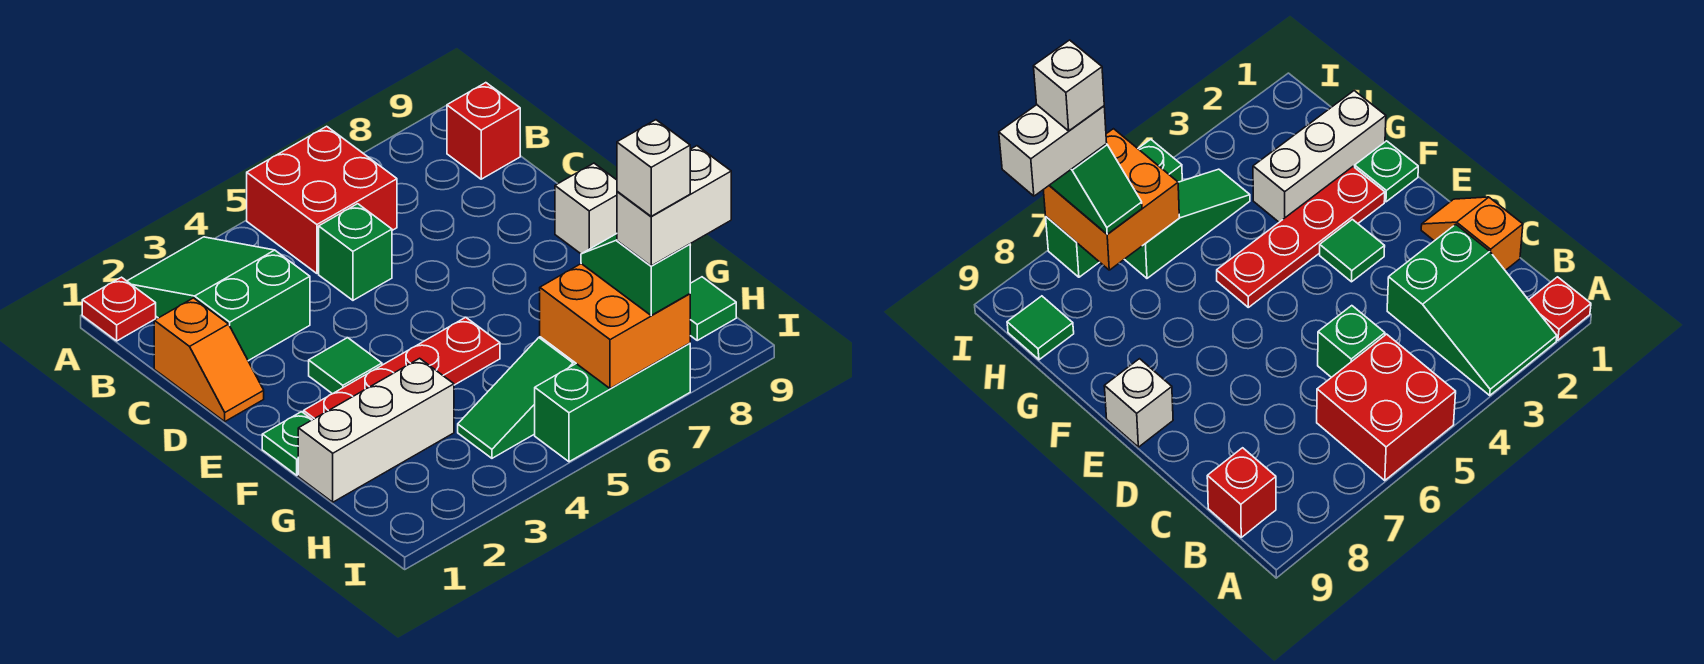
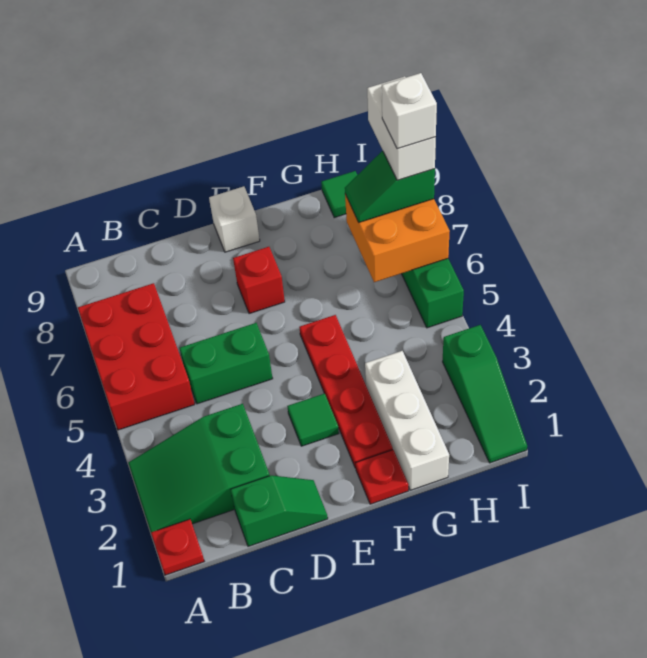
red brick A5:B6 level 1 -> red brick A5:B7 level 1
red brick B9 level 1 -> red brick E7 level 1
orange slope C1:D1 level 1 top C -> green slope C1:D1 level 1 top C
green brick C5 level 1 -> green brick C5:D5 level 1
green plate F1 level 1 -> red plate F1 level 1
green slope H4:H6 level 1 top 6 -> green slope I1:I3 level 1 top 3

